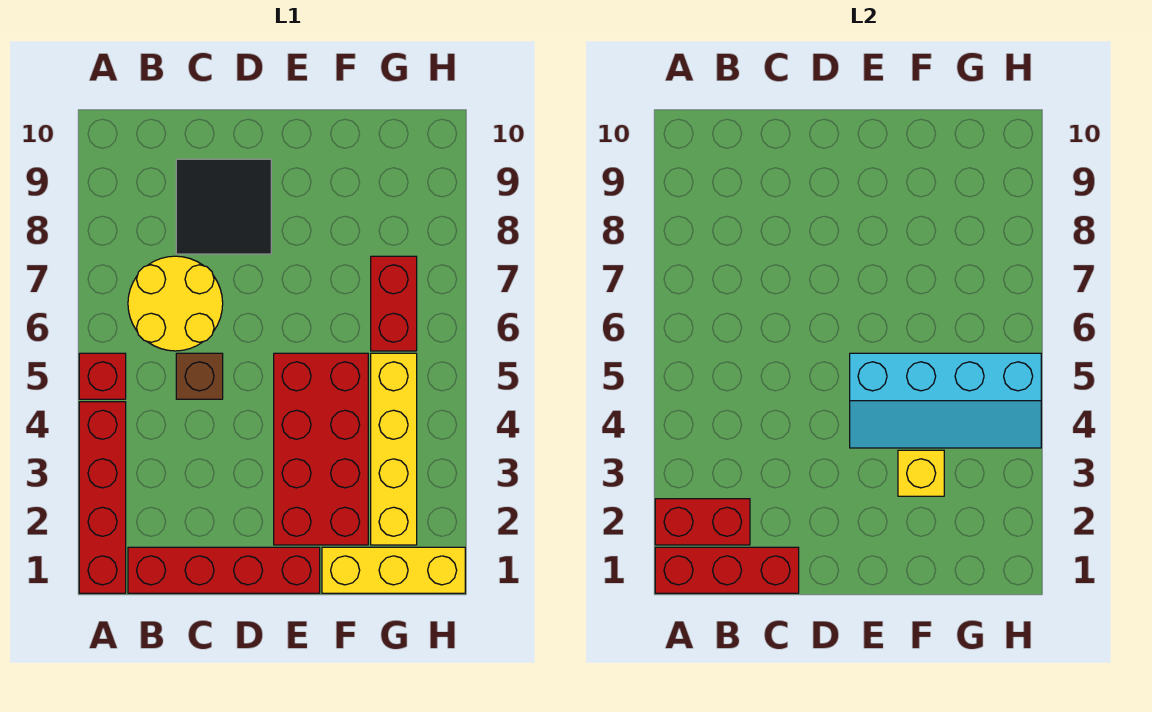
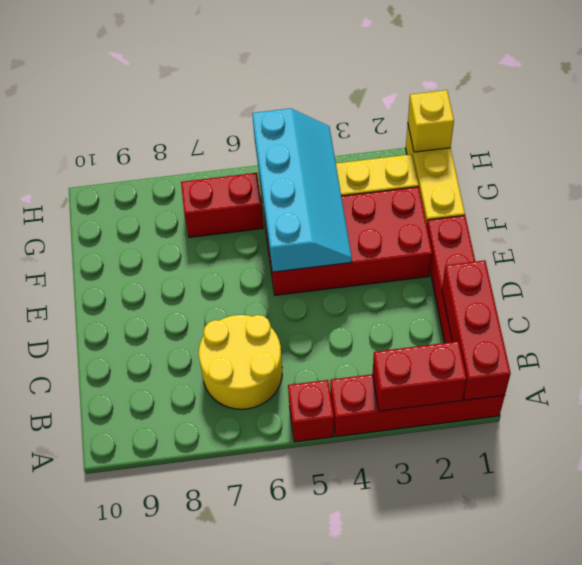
red brick A2:B2 level 2 -> red brick A2:A3 level 2
brown brick C5 level 1 -> none
black tile C8:D9 level 1 -> none
yellow brick F3 level 2 -> yellow brick H1 level 2

